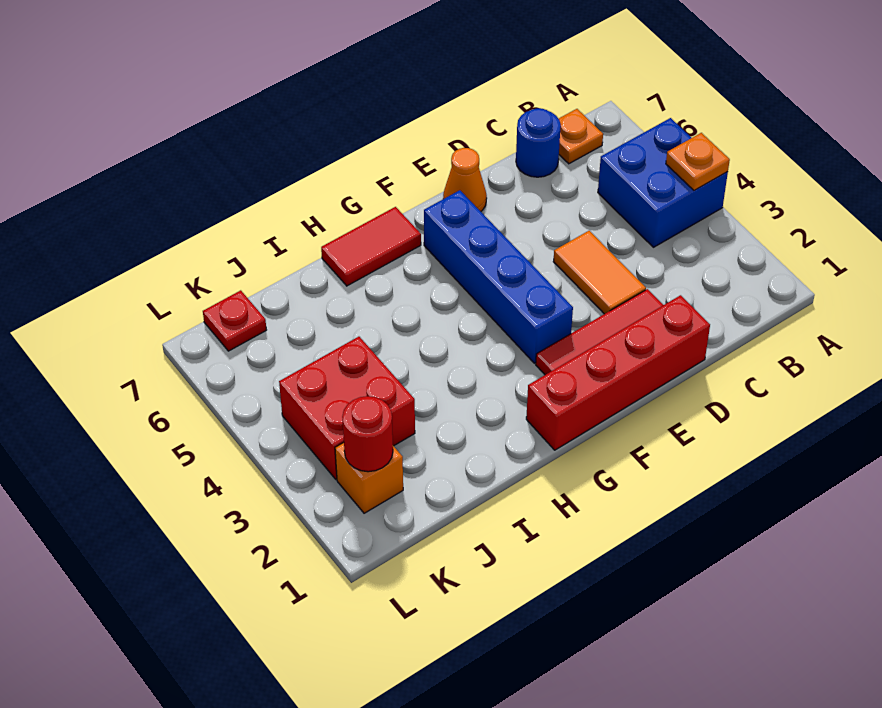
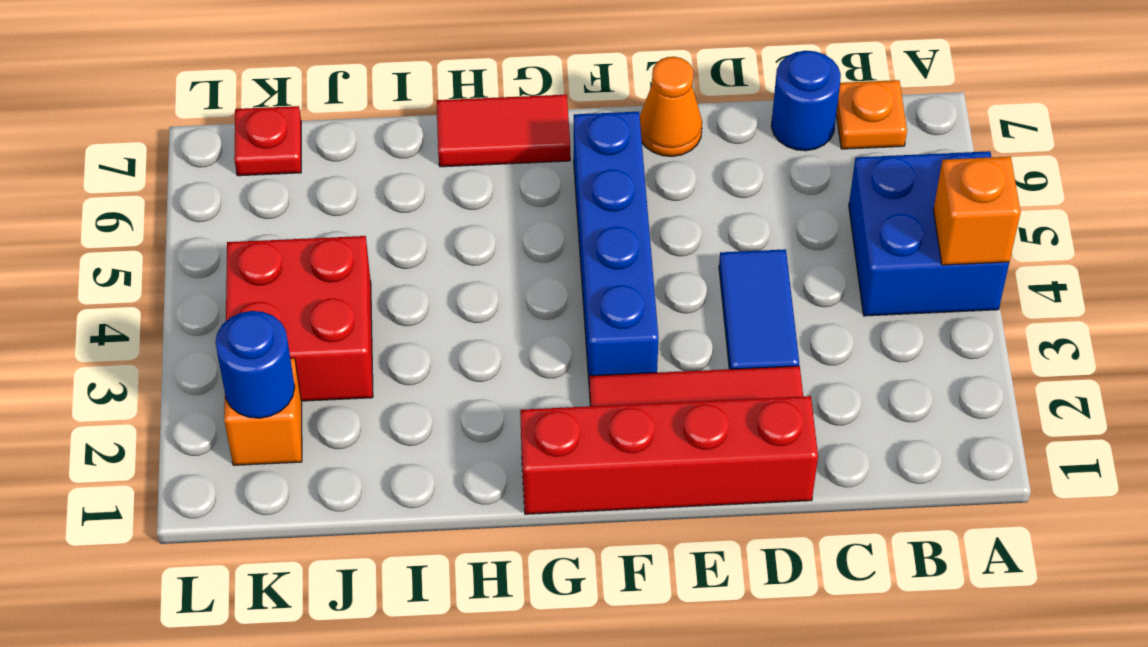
orange plate A4 level 2 -> orange brick A4 level 2
orange tile D3:D4 level 1 -> blue tile D3:D4 level 1
red round brick K2 level 2 -> blue round brick K2 level 2

